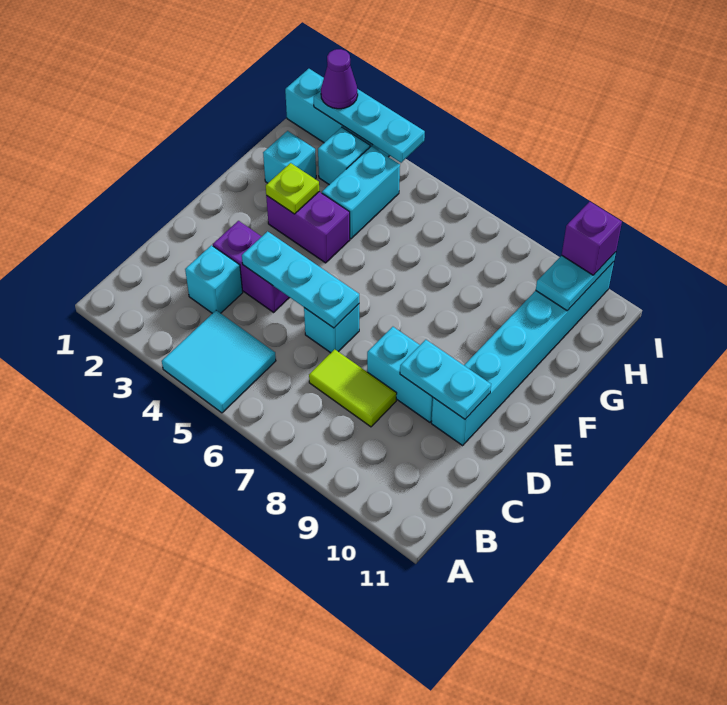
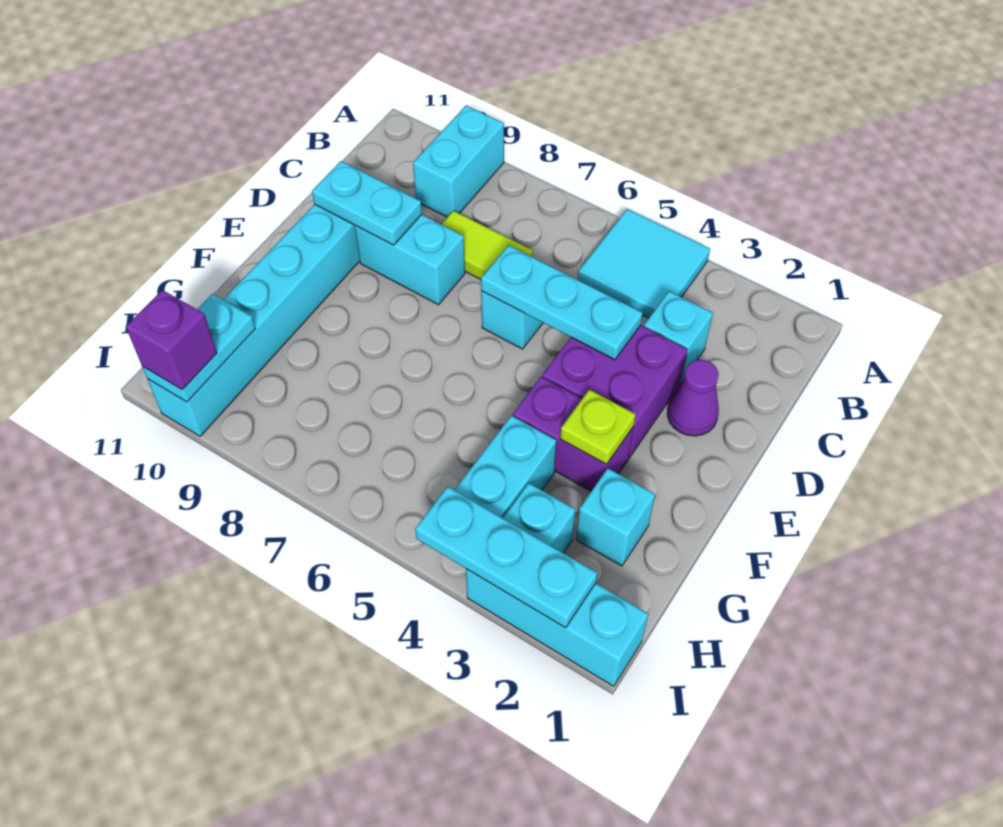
none -> cyan brick A9:B9 level 1
purple brick D3:D4 level 1 -> purple brick D3:E4 level 1
purple cone I2 level 3 -> purple cone D2 level 1

